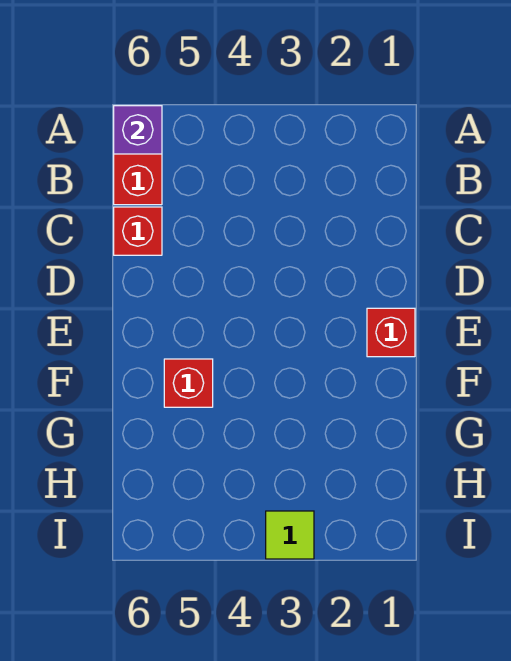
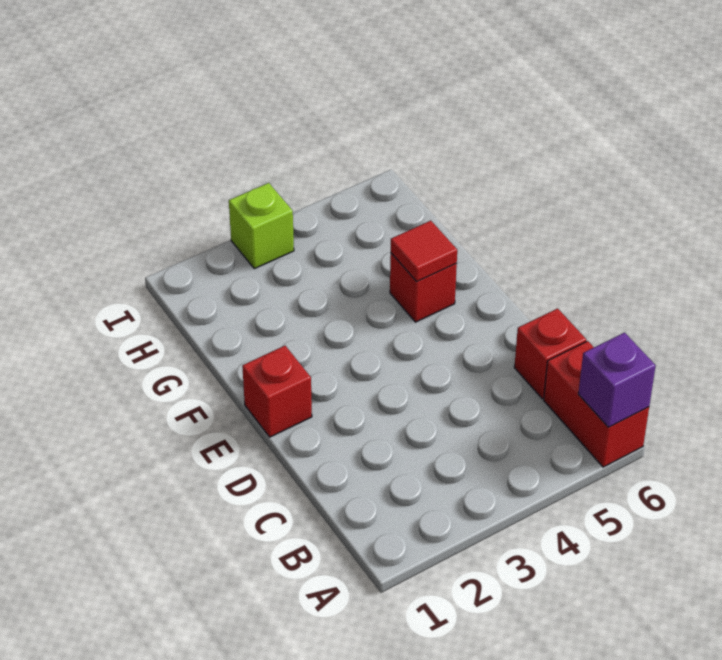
none -> red tile F5 level 2
lime tile I3 level 1 -> lime brick I3 level 1

